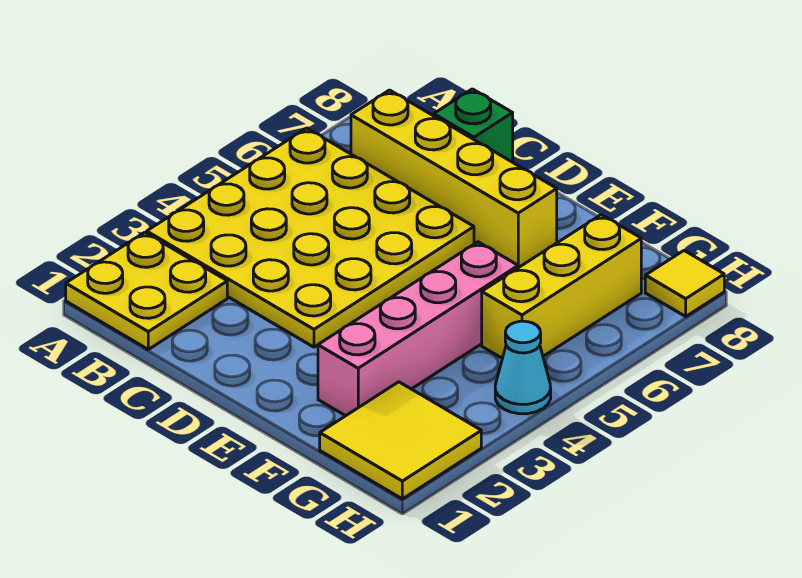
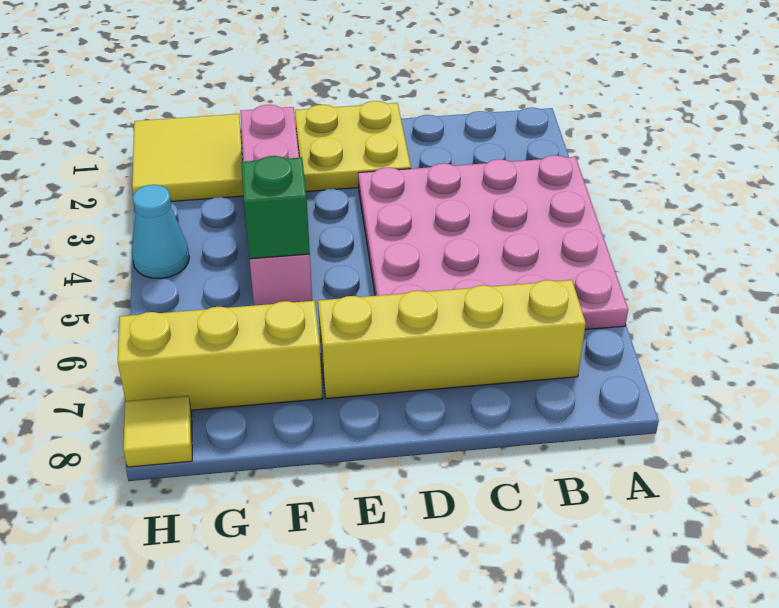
yellow plate A1:B2 level 1 -> yellow plate D1:E2 level 1
yellow plate A3:D6 level 1 -> pink plate A3:D6 level 1
green brick C8 level 1 -> green brick F5 level 2
yellow brick G5:G7 level 1 -> yellow brick F7:H7 level 1

